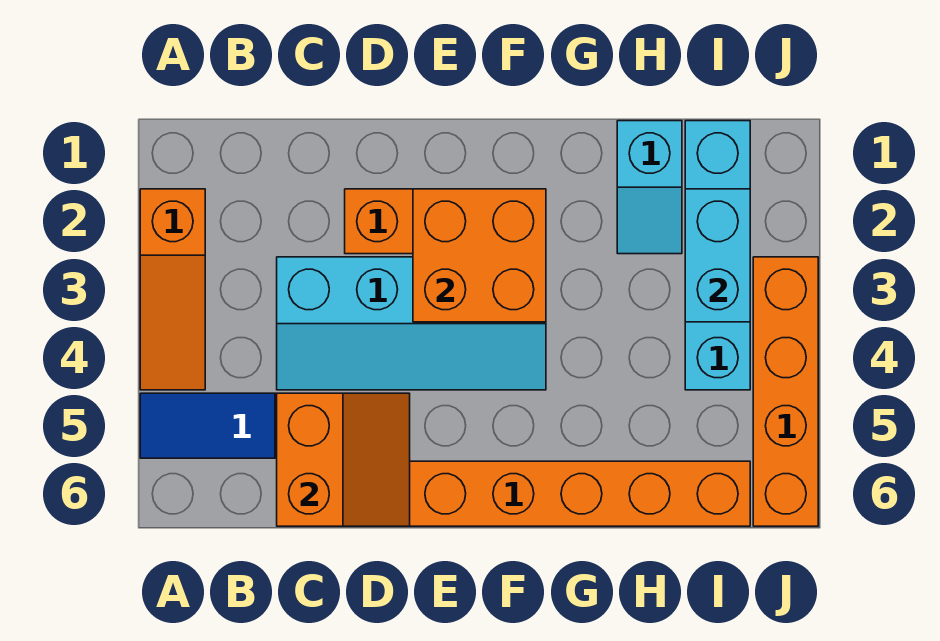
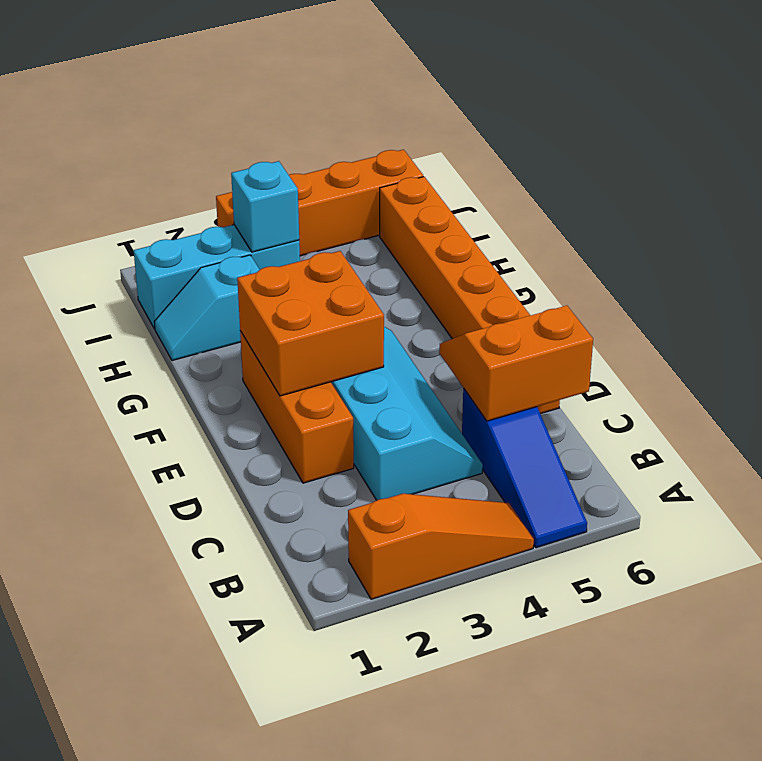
cyan slope H1:H2 level 1 top 1 -> cyan slope H1:H2 level 1 top 2
cyan brick I1:I4 level 1 -> cyan brick I1:I3 level 1
cyan brick I2:I3 level 2 -> cyan brick I3 level 2

